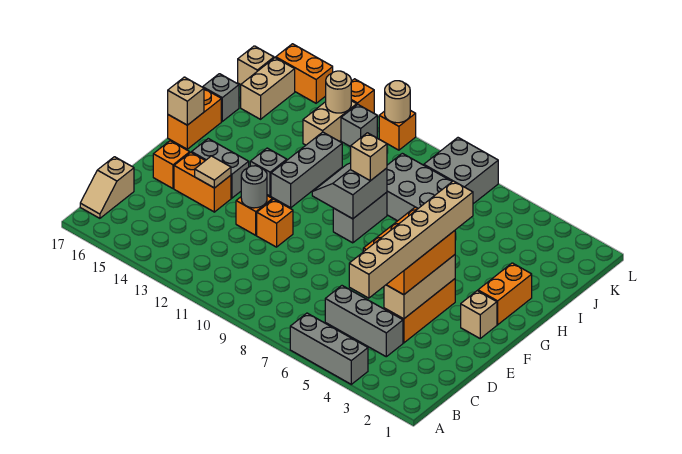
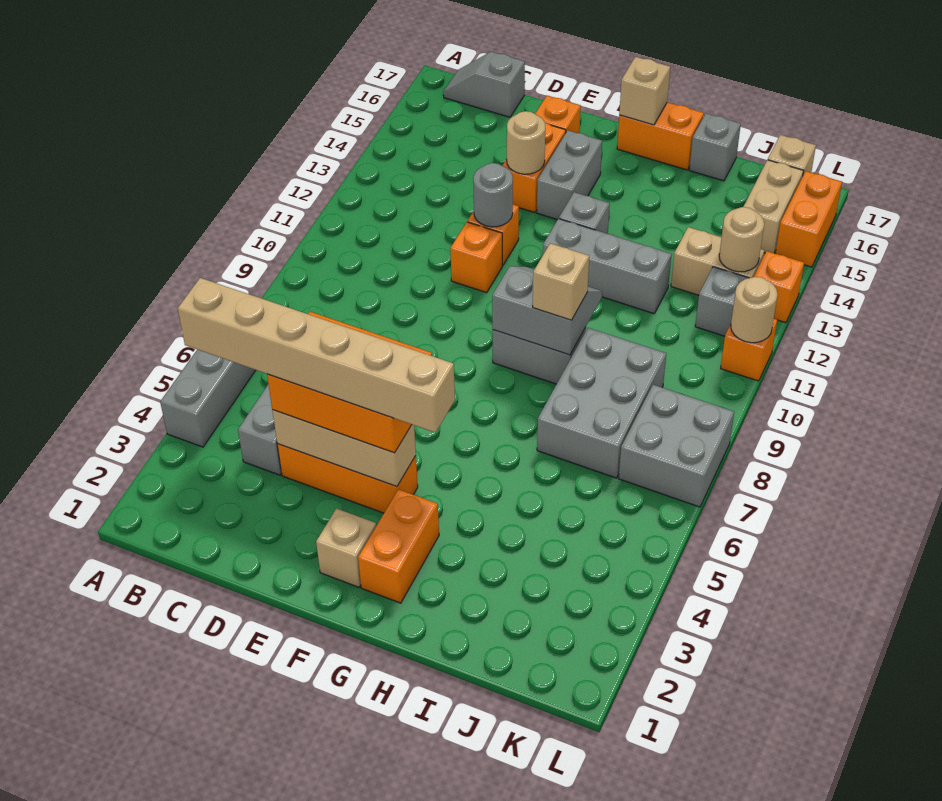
tan slope B17:C17 level 1 top C -> grey slope B17:C17 level 1 top C
tan tile E14 level 2 -> tan round brick E14 level 2
orange brick G2:H2 level 1 -> orange brick G2:G3 level 1
tan brick J16:K16 level 1 -> tan brick K15:K16 level 1

